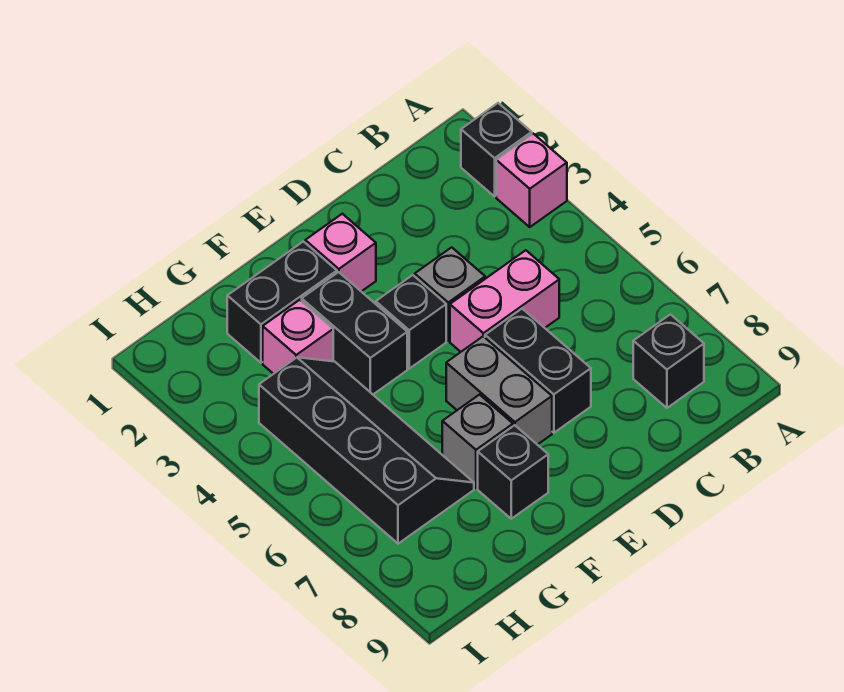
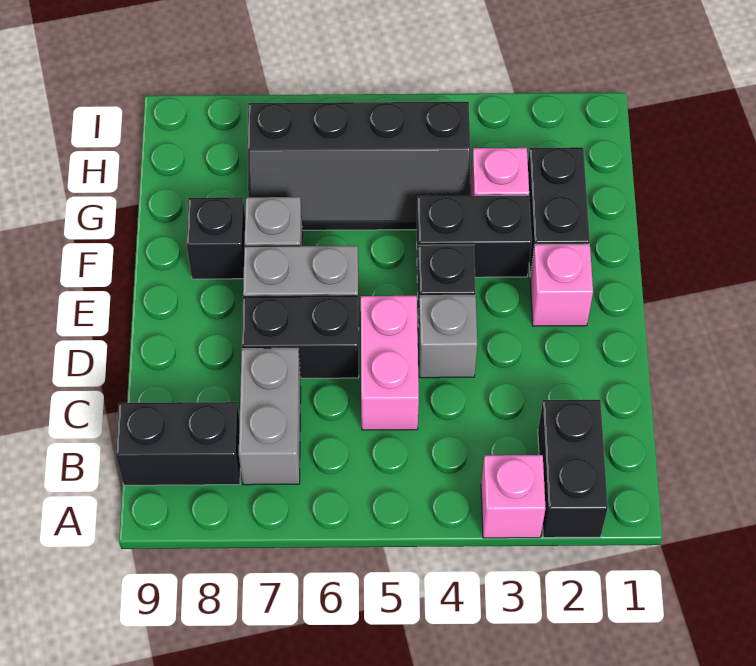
black brick A2 level 1 -> black brick A2:B2 level 1
none -> grey brick B7:C7 level 1
black brick B8 level 1 -> black brick B8:B9 level 1

